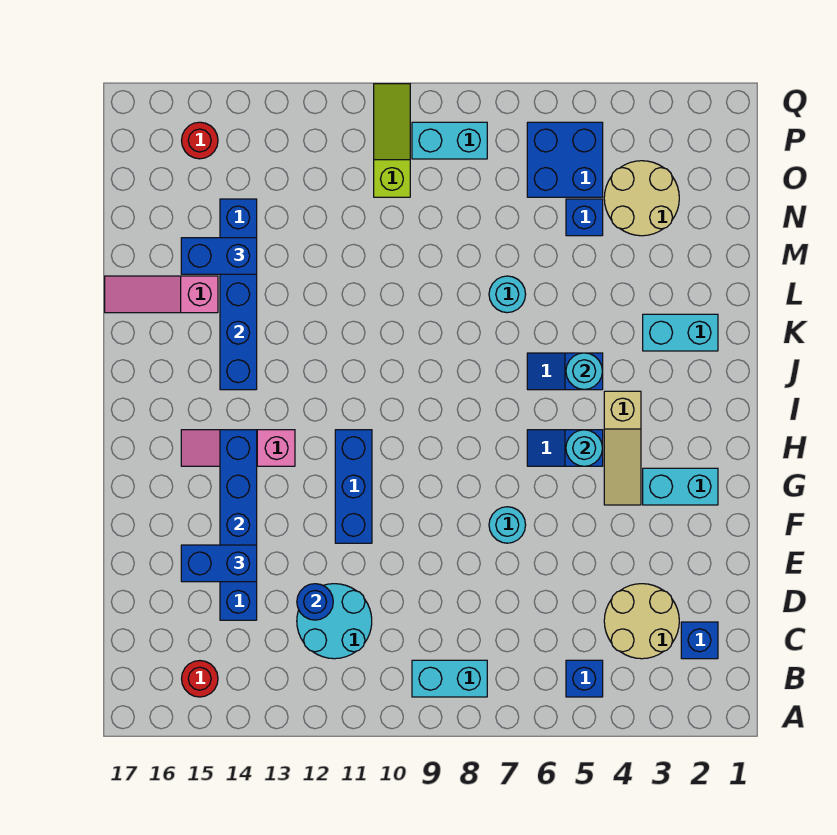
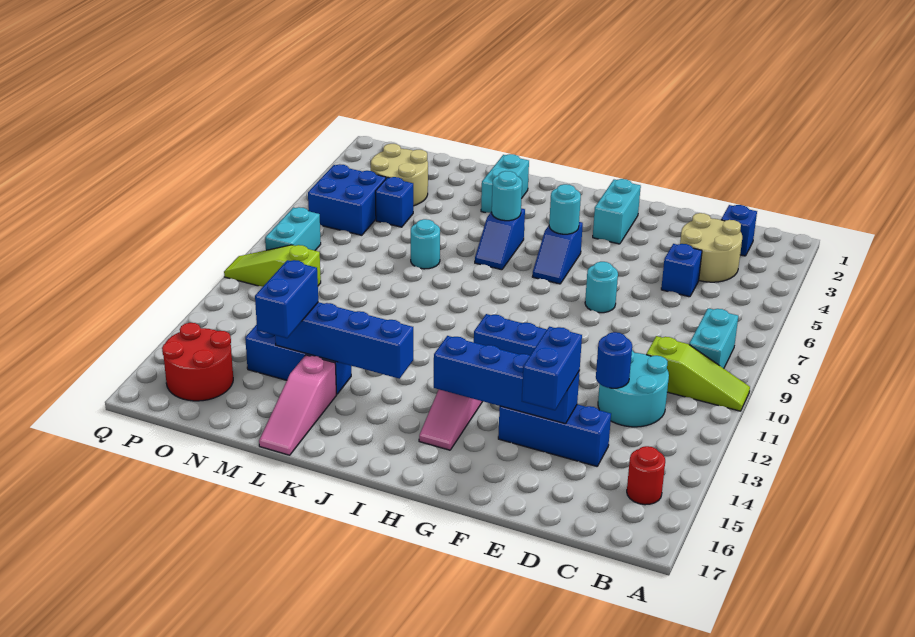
none -> lime slope A10:C10 level 1 top C
blue brick B5 level 1 -> blue brick D5 level 1
tan slope G4:I4 level 1 top I -> none
red round brick P15 level 1 -> red round brick O15:P16 level 1

